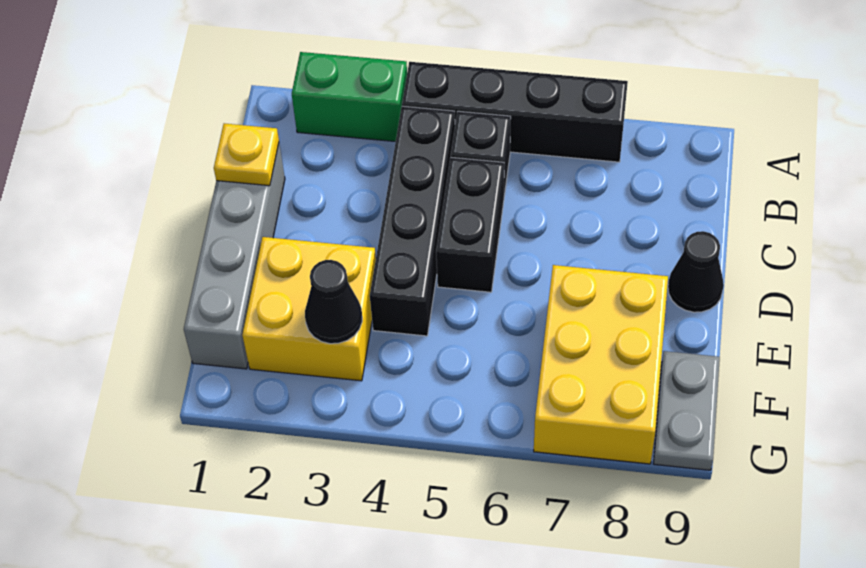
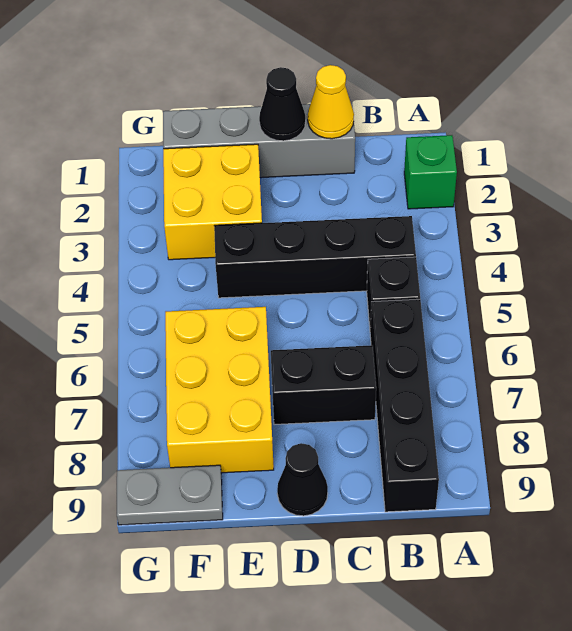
green brick A2:A3 level 1 -> green brick A2 level 1
black brick A4:A7 level 1 -> black brick B6:B9 level 1
yellow plate C1 level 2 -> yellow cone C1 level 2
black brick C5:D5 level 1 -> black brick C7:D7 level 1
yellow brick E7:G8 level 1 -> yellow brick E6:F8 level 1
black cone F3 level 2 -> black cone D1 level 2

